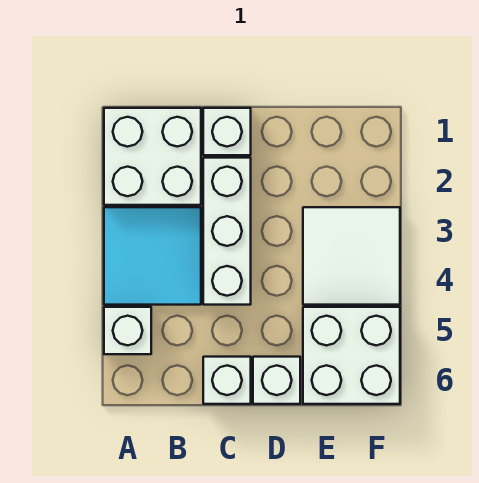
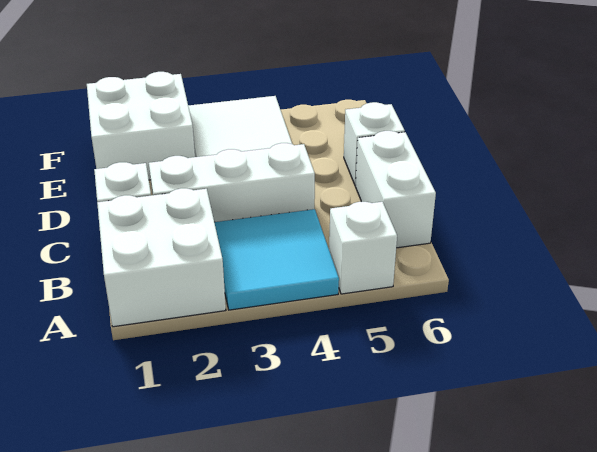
white brick C6 level 1 -> white brick B6:C6 level 1
white brick E5:F6 level 1 -> white brick E1:F2 level 1

